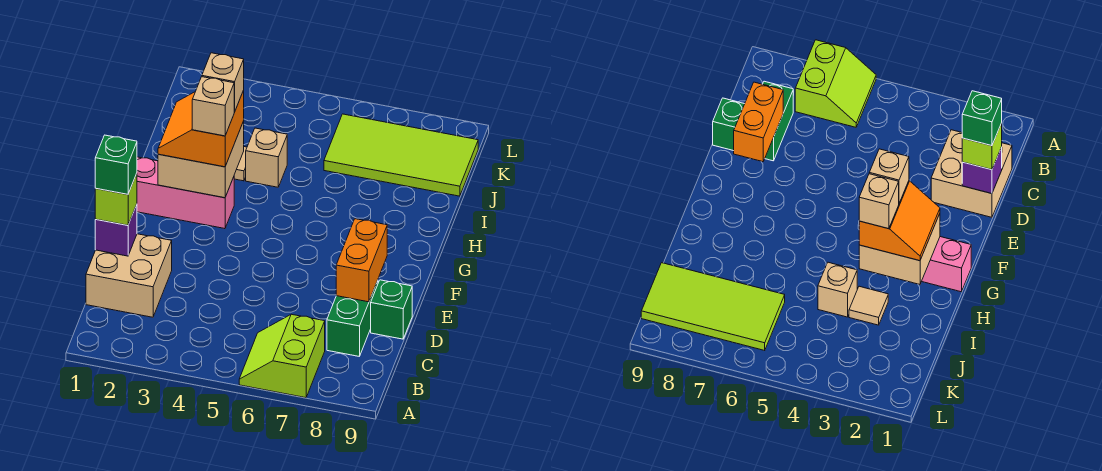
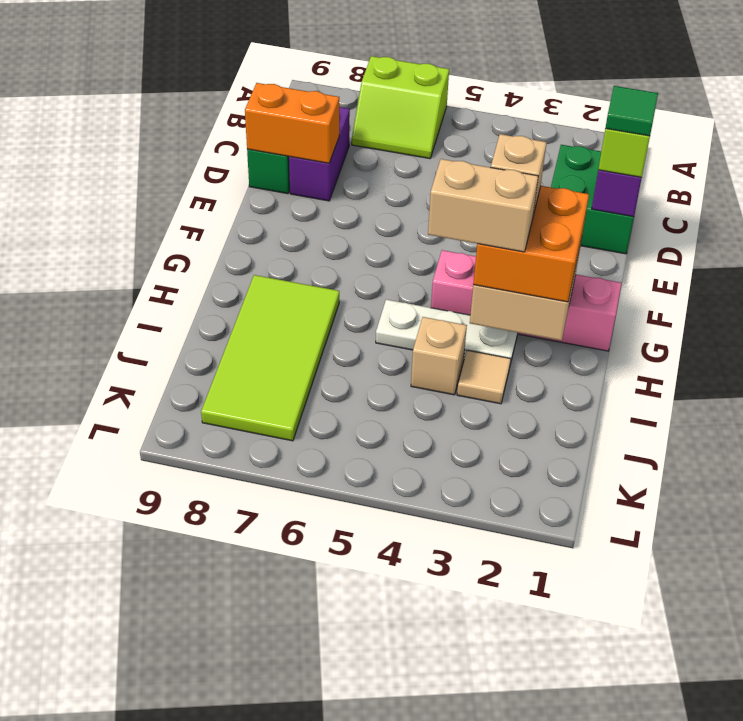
lime slope A6:B7 level 1 top 7 -> lime slope A6:B7 level 1 top A
tan brick C1:D2 level 1 -> green brick C1:D2 level 1
green brick C8:D8 level 1 -> purple brick C8:D8 level 1
green brick D1 level 4 -> green tile D1 level 4
orange brick D8:E8 level 2 -> orange brick D8:D9 level 2
pink brick G1:G3 level 1 -> pink brick G1:G4 level 1
orange slope G2:H3 level 3 top 3 -> orange brick G2:H3 level 3
none -> white plate H3:H5 level 1
tan brick H3 level 4 -> tan brick H3:H4 level 4
lime tile J6:K9 level 1 -> lime tile H7:K8 level 1

